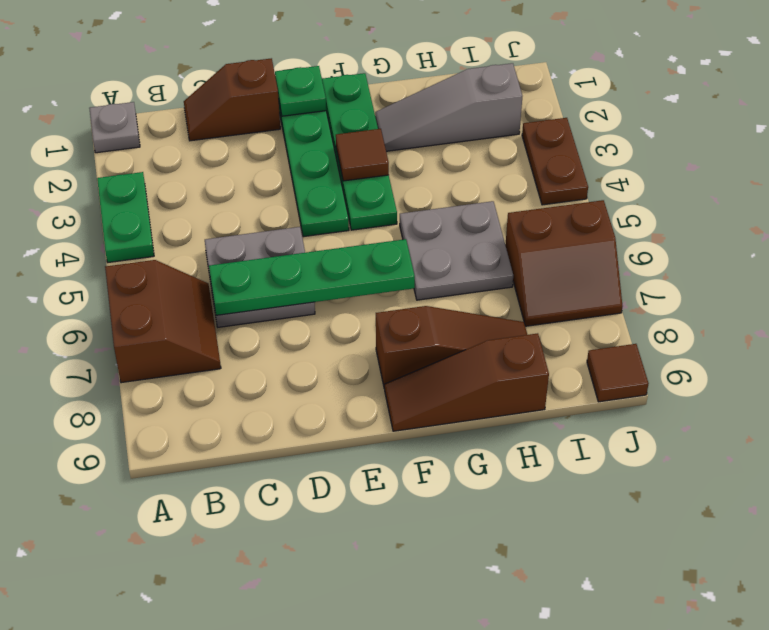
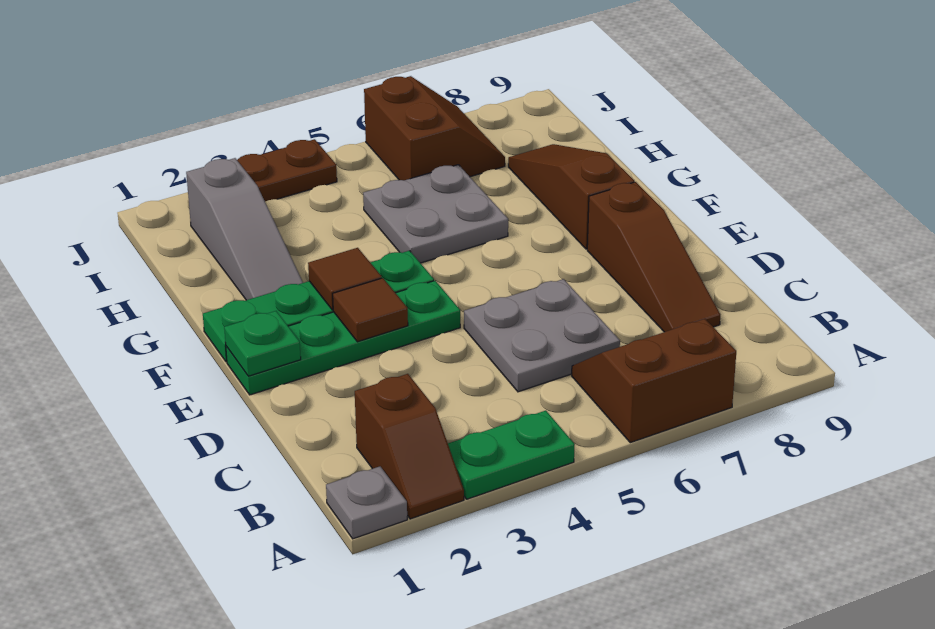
brown slope C1:D1 level 1 top D -> brown slope A2:B2 level 1 top B
green plate C6:F6 level 2 -> none
brown slope F9:H9 level 1 top H -> brown slope C8:E8 level 1 top E
brown tile J9 level 1 -> brown tile E3 level 2

